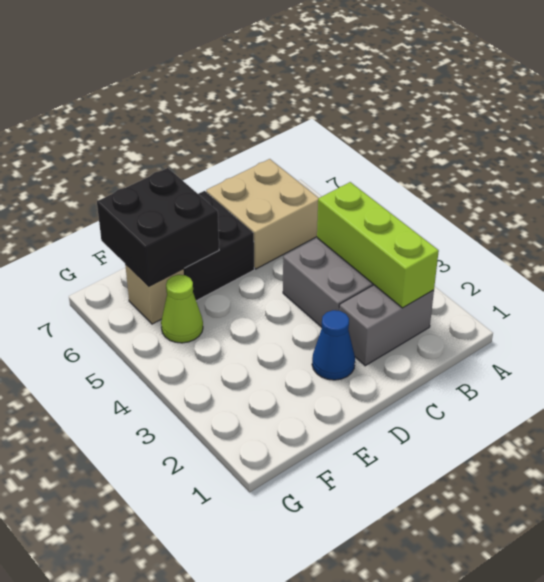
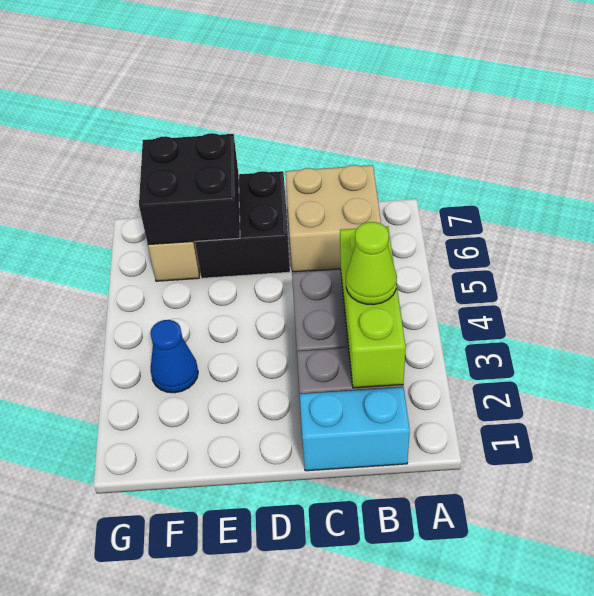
none -> cyan brick B1:C1 level 1
blue cone D2 level 1 -> blue cone F3 level 1
lime cone F5 level 1 -> lime cone B3 level 3

